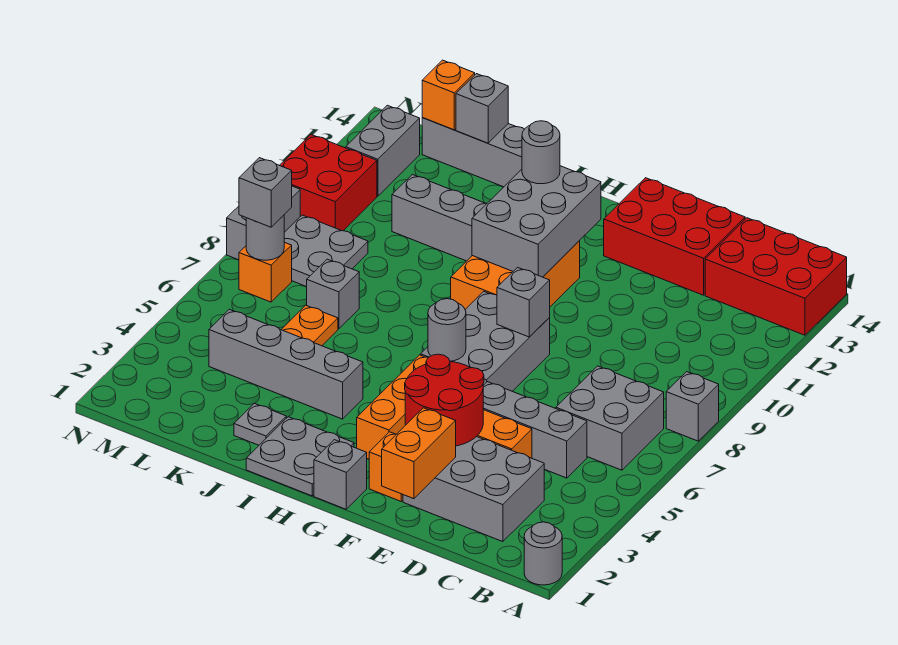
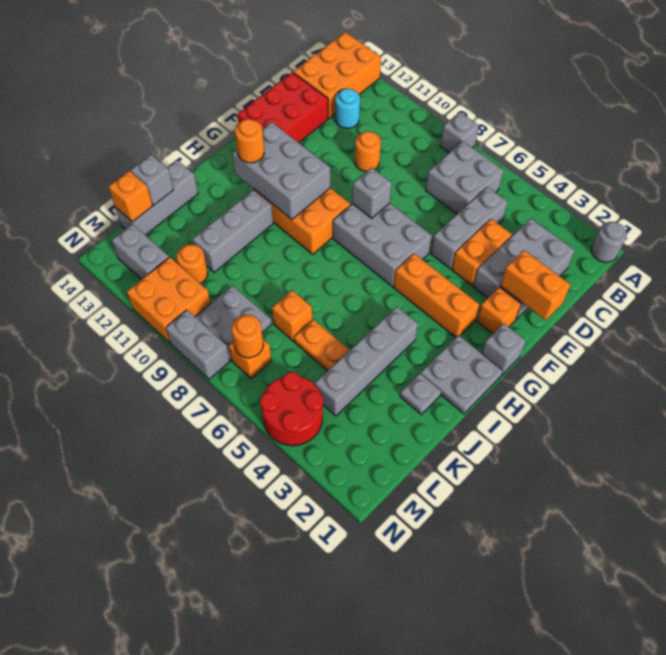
red brick A13:C14 level 1 -> orange brick A13:C14 level 1
none -> cyan round brick C12 level 1
none -> orange round brick D10 level 1
red round brick E3:F4 level 2 -> red round brick M4:N5 level 1
grey round brick G6 level 2 -> none
grey round brick H12 level 3 -> orange round brick H12 level 3
grey brick K7 level 1 -> orange brick K7 level 1
none -> orange round brick L11 level 1
grey round brick M7 level 2 -> orange round brick M7 level 2
grey brick M7 level 3 -> none
red brick M10:N11 level 1 -> orange brick M10:N11 level 1

